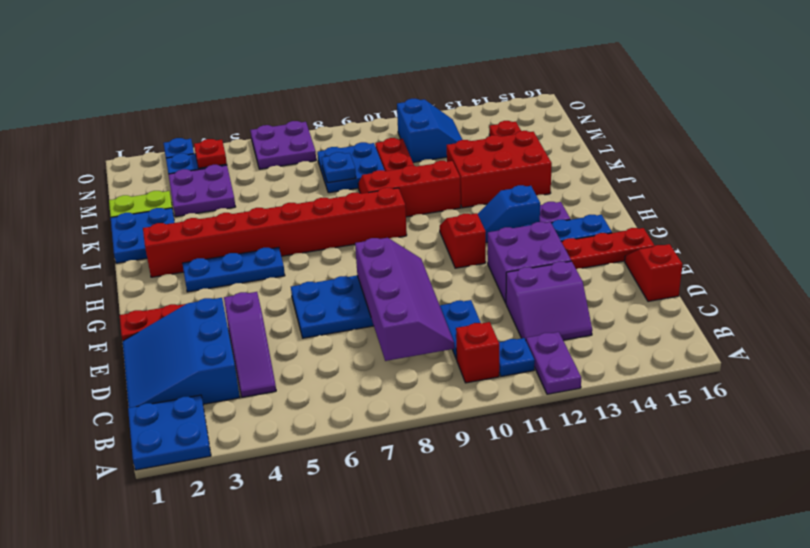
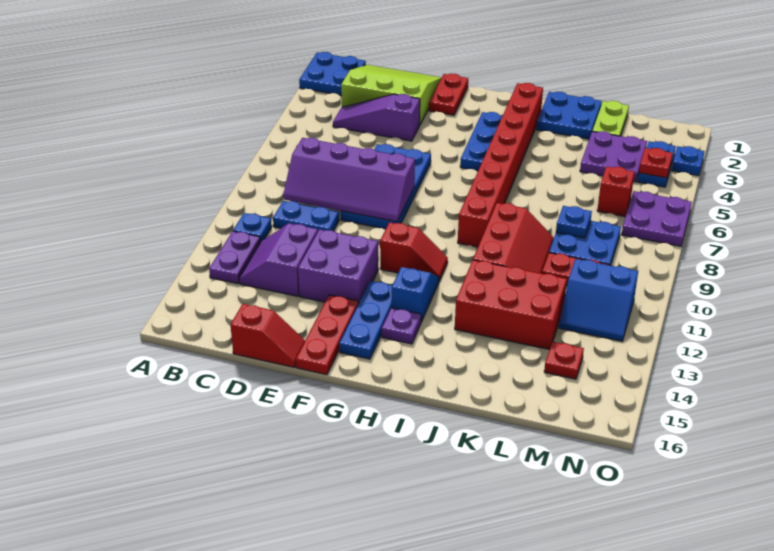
purple plate A12:B12 level 1 -> purple plate B12:B13 level 1
red brick B10 level 1 -> red brick M6 level 1
blue slope C1:E3 level 1 top 3 -> lime slope C1:E3 level 1 top 3
red brick J12:K14 level 1 -> red brick J12:L13 level 1

